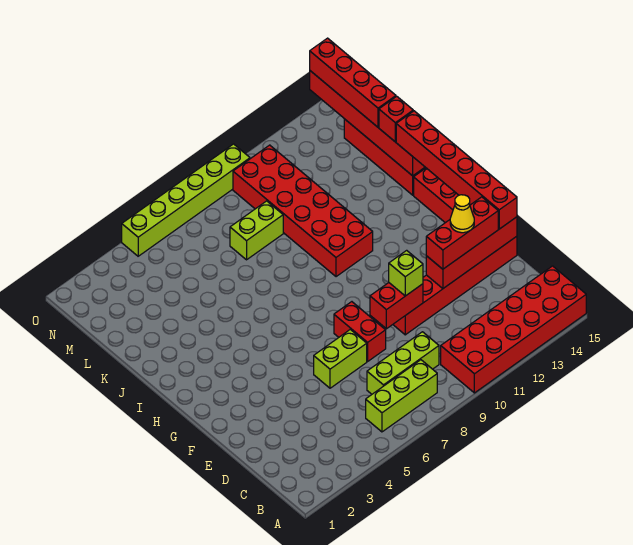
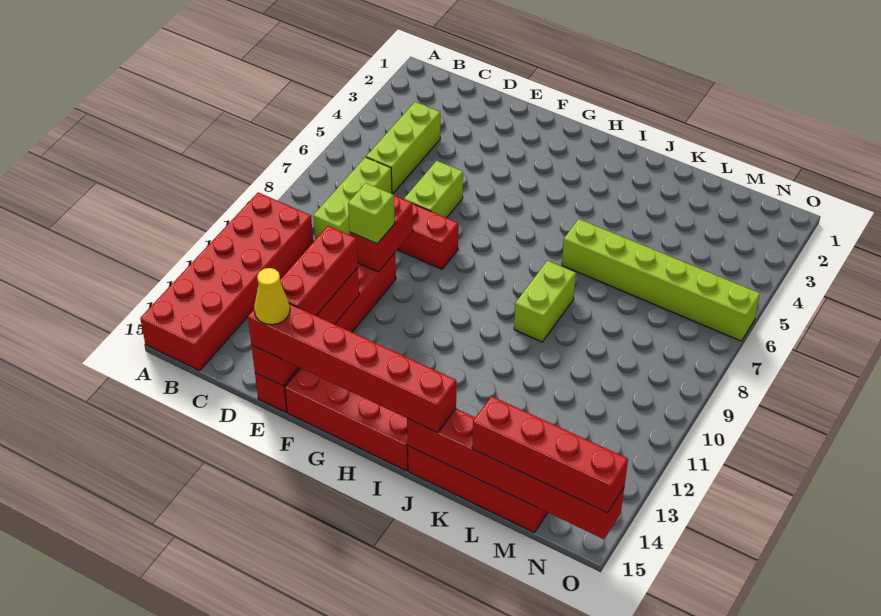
lime brick B6:B8 level 1 -> lime brick C4:C6 level 1
yellow cone E13 level 4 -> yellow cone E15 level 4
red brick I10:N11 level 1 -> none
red brick K15 level 3 -> none
lime brick L8:L9 level 1 -> lime brick J8:J9 level 1
lime brick O5:O10 level 1 -> lime brick J6:O6 level 1

